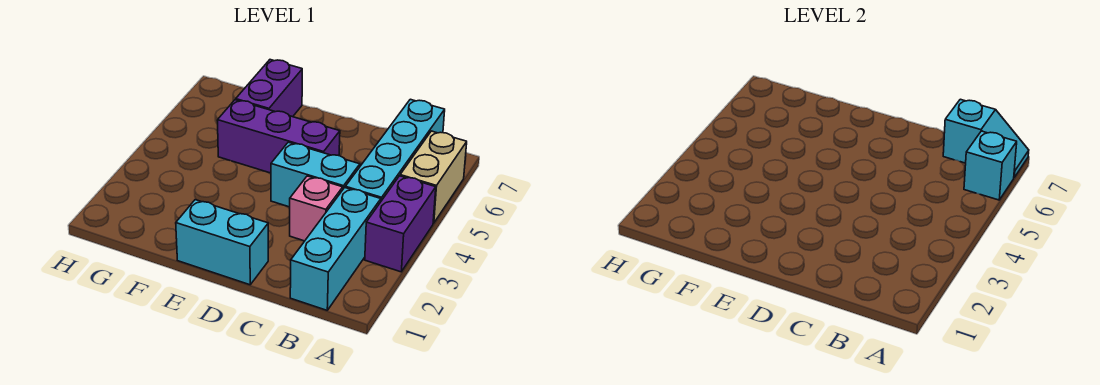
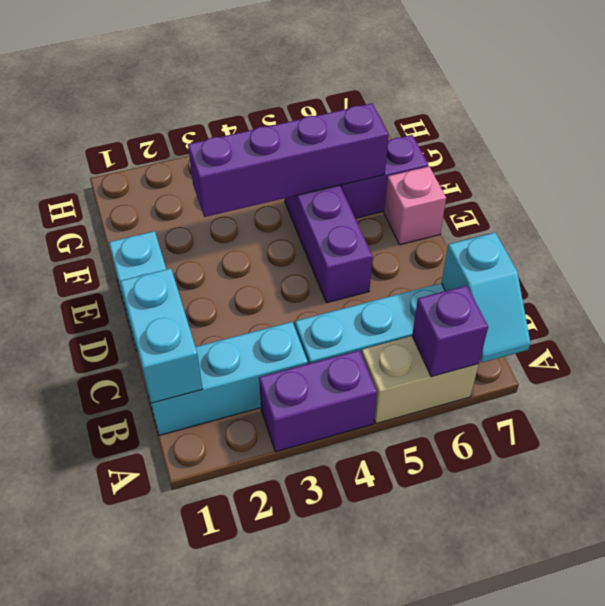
cyan brick A6 level 2 -> purple brick A6 level 2
pink brick C3 level 1 -> pink brick E7 level 1
cyan brick C4:D4 level 1 -> cyan brick B1:C1 level 2
none -> purple brick F3:F6 level 2

